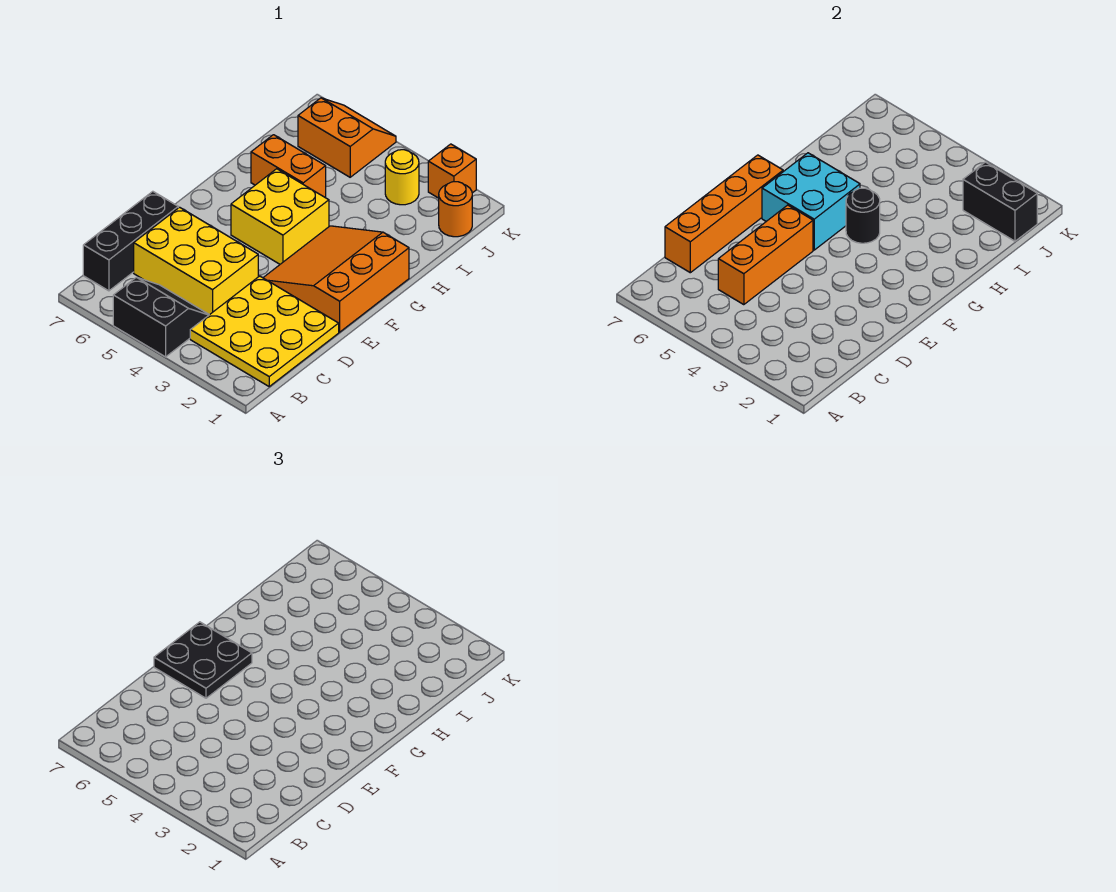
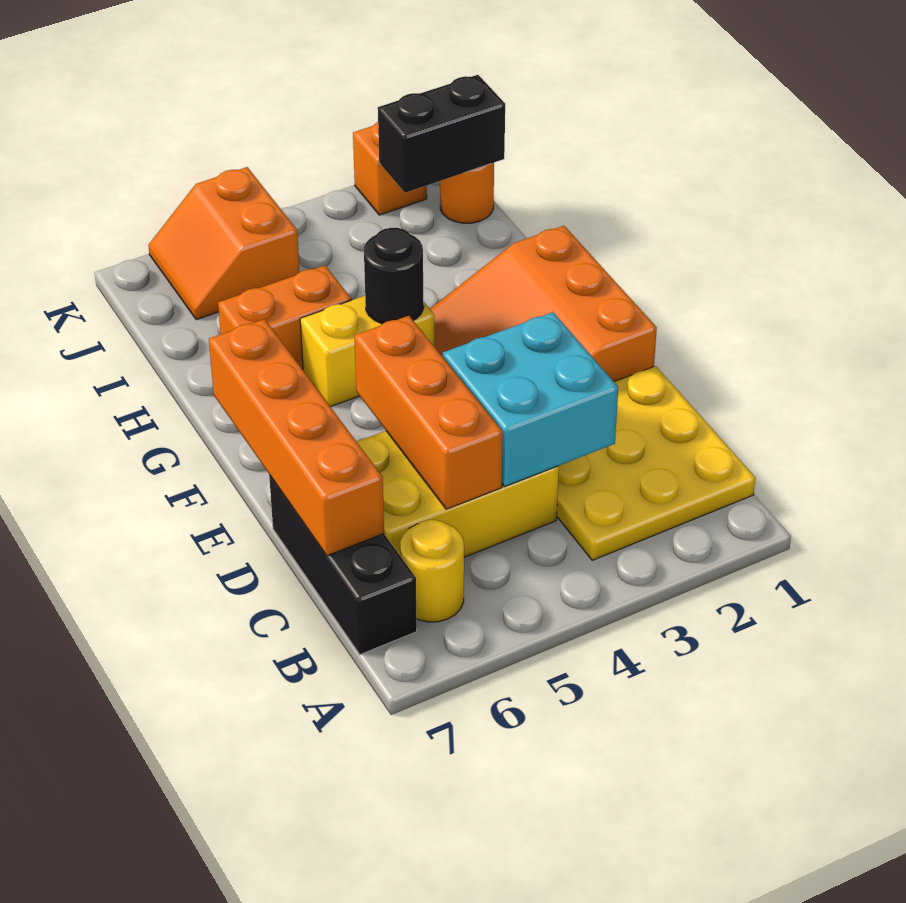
black slope A4:B5 level 1 top A -> none
black plate E6:F7 level 3 -> none
yellow brick F4:G5 level 1 -> yellow brick G4:G5 level 1
cyan brick F5:G6 level 2 -> cyan brick C3:D4 level 2
yellow round brick J3 level 1 -> yellow round brick B6 level 1
orange slope J5:K6 level 1 top J -> orange slope J5:K6 level 1 top 5

